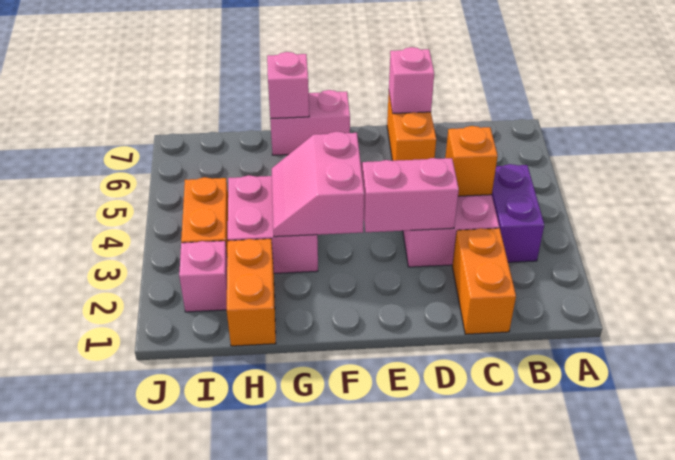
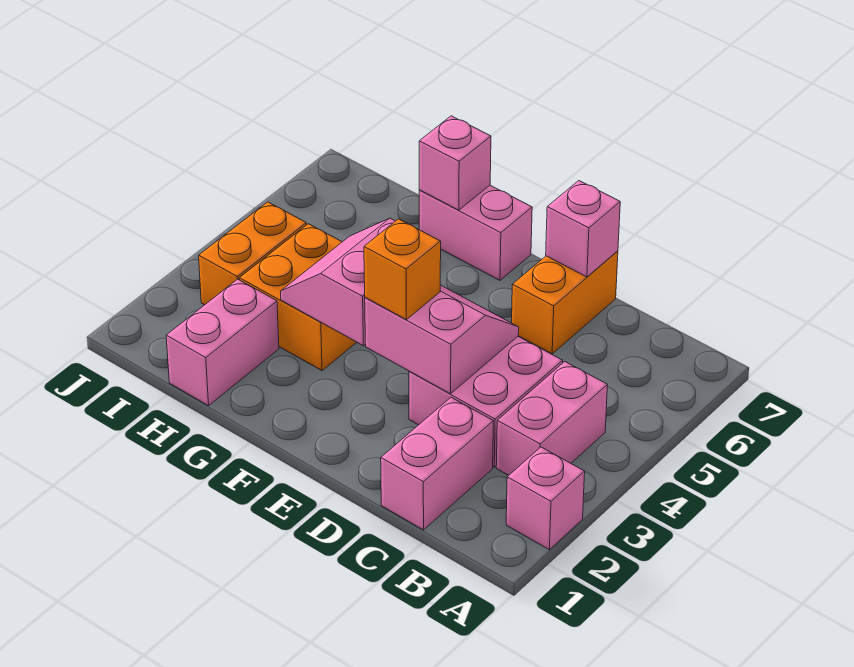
purple brick B3:B4 level 1 -> pink brick B3:B4 level 1
orange brick C1:C2 level 1 -> pink brick C1:C2 level 1
orange brick C4 level 2 -> orange brick E3 level 3
pink brick G3:H4 level 1 -> orange brick G3:H4 level 1
orange brick H1:H2 level 1 -> pink brick H1:H2 level 1
pink brick I2 level 1 -> pink brick A2 level 1

